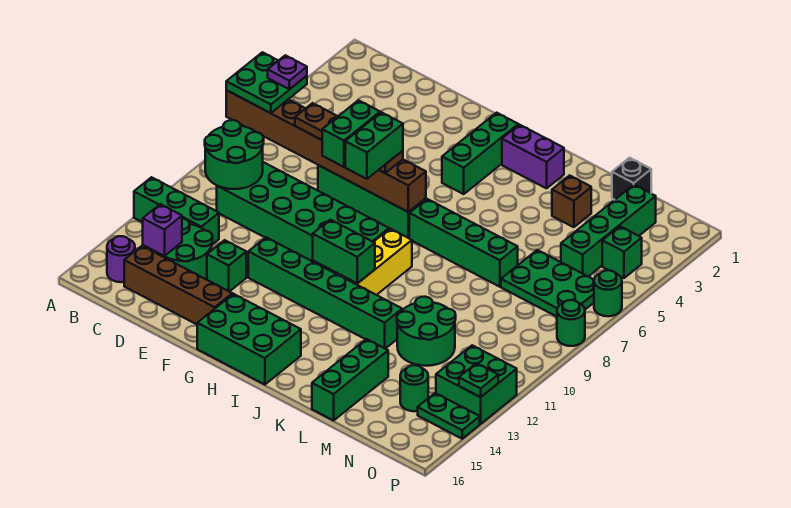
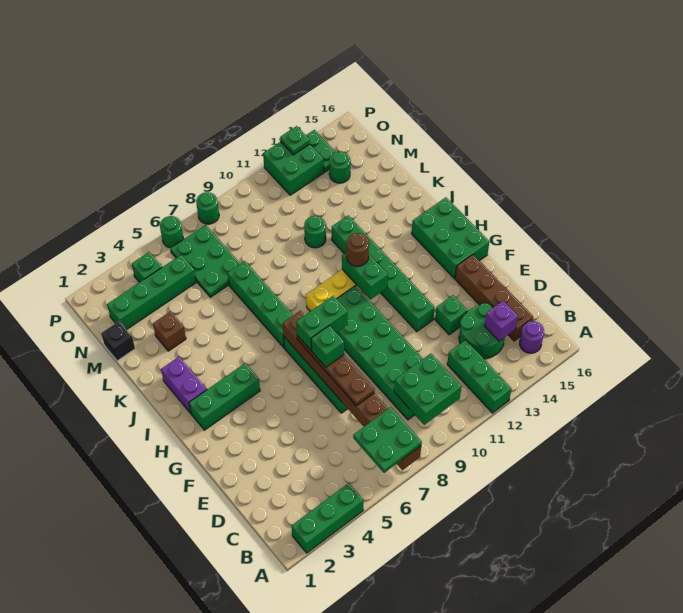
purple plate B6 level 4 -> none
green round brick B9:C10 level 2 -> green brick B9:C10 level 2
green brick F7:F8 level 4 -> green brick F7 level 4
none -> brown round brick I11 level 3
green round brick L11:M12 level 1 -> green round brick L11 level 1
green brick L14:L16 level 1 -> green brick A2:A4 level 1

